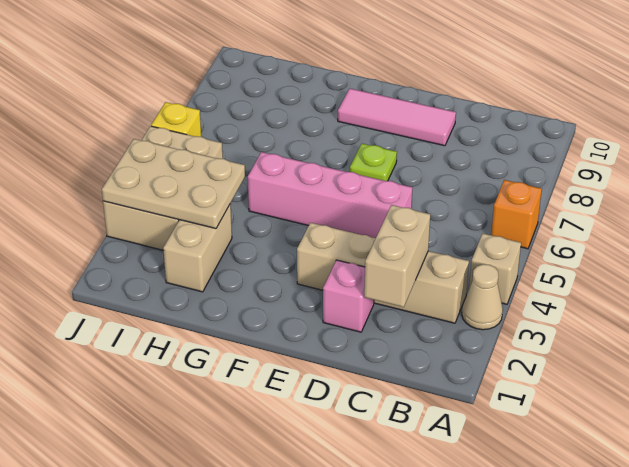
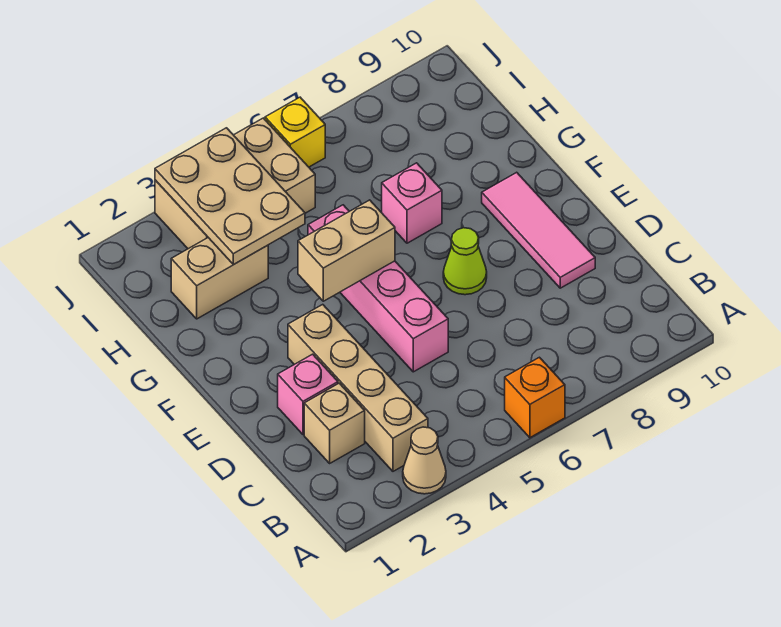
tan brick A4 level 1 -> tan brick C2 level 1
tan brick C2:C3 level 2 -> tan brick F4:F5 level 2
lime plate E7 level 1 -> lime cone E7 level 1
none -> pink brick G7 level 1

